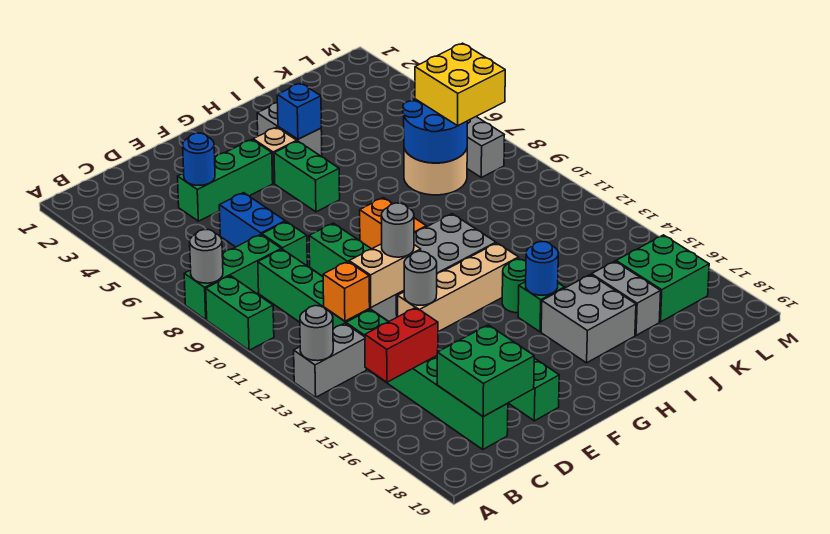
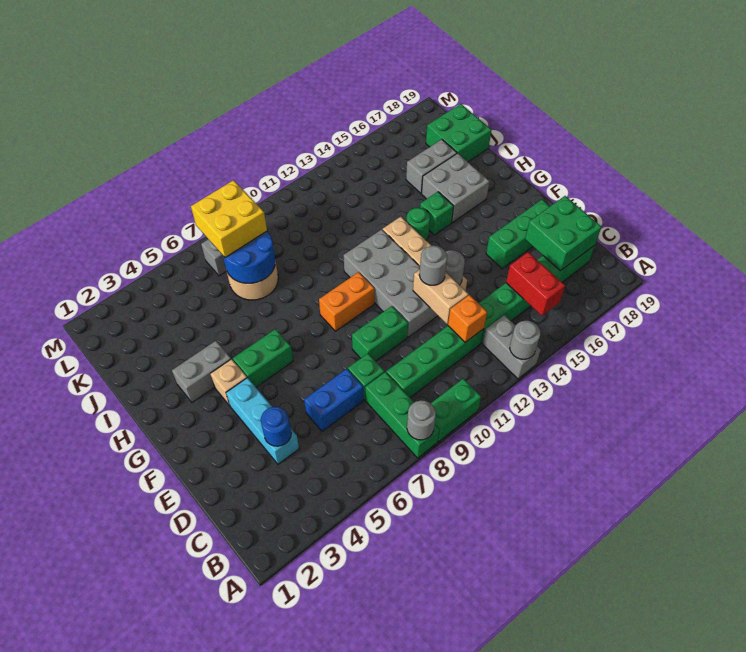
green brick D4:F4 level 1 -> cyan brick D4:F4 level 1
blue brick H4 level 2 -> none
blue round brick H15 level 2 -> none
green brick K16:L17 level 1 -> green brick J18:K19 level 1

